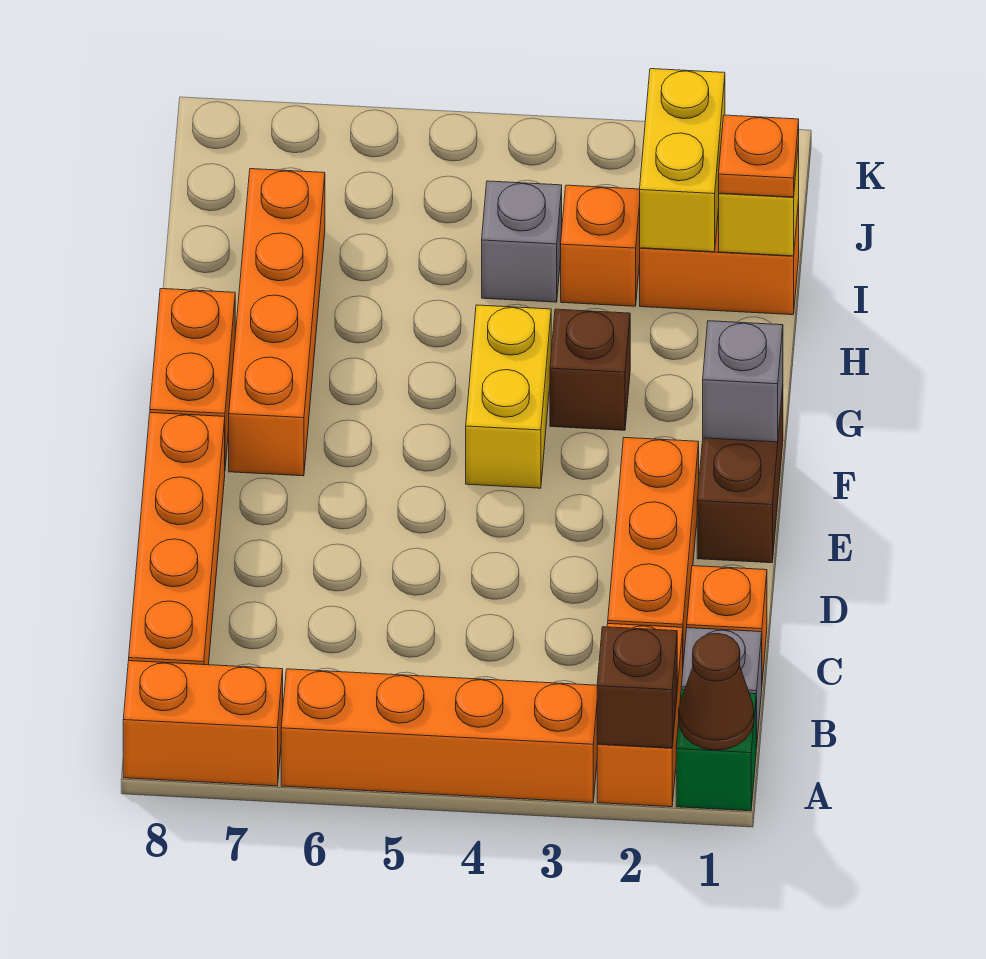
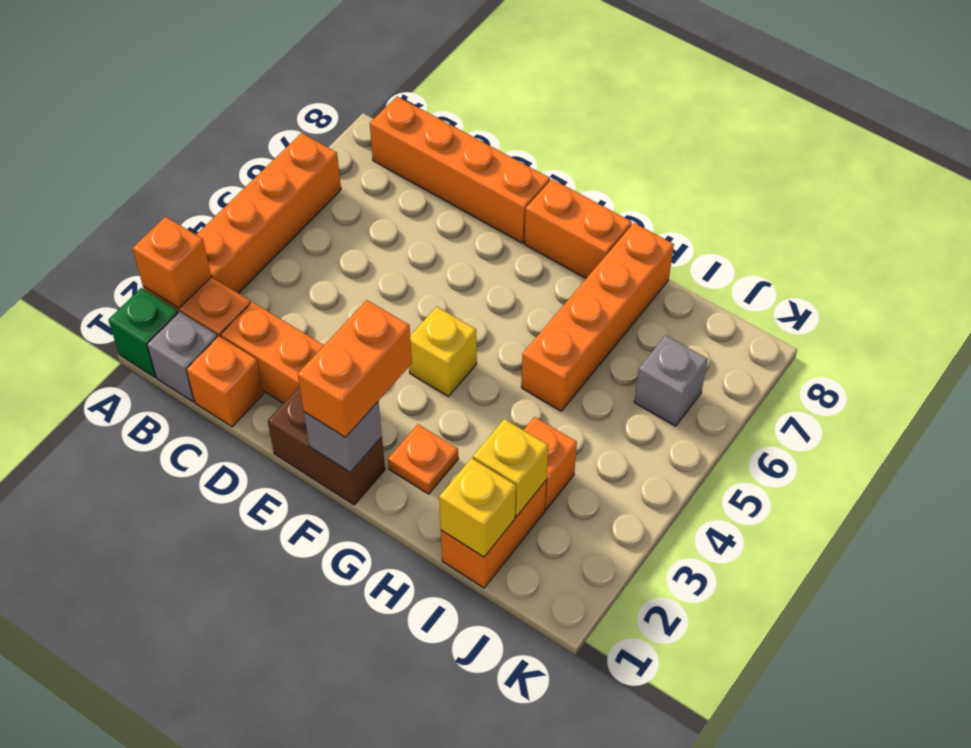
brown cone A1 level 2 -> none
brown brick A2 level 2 -> orange brick A2 level 2
orange brick A7:A8 level 1 -> orange brick F1:F2 level 3
yellow brick F4:G4 level 1 -> yellow brick F4 level 1
orange brick F7:I7 level 1 -> orange brick H5:H8 level 1
brown brick G3 level 1 -> none
orange plate I1 level 3 -> orange plate G2 level 1
yellow brick I2:J2 level 2 -> yellow brick I2 level 2
grey brick I4 level 1 -> grey brick J6 level 1

